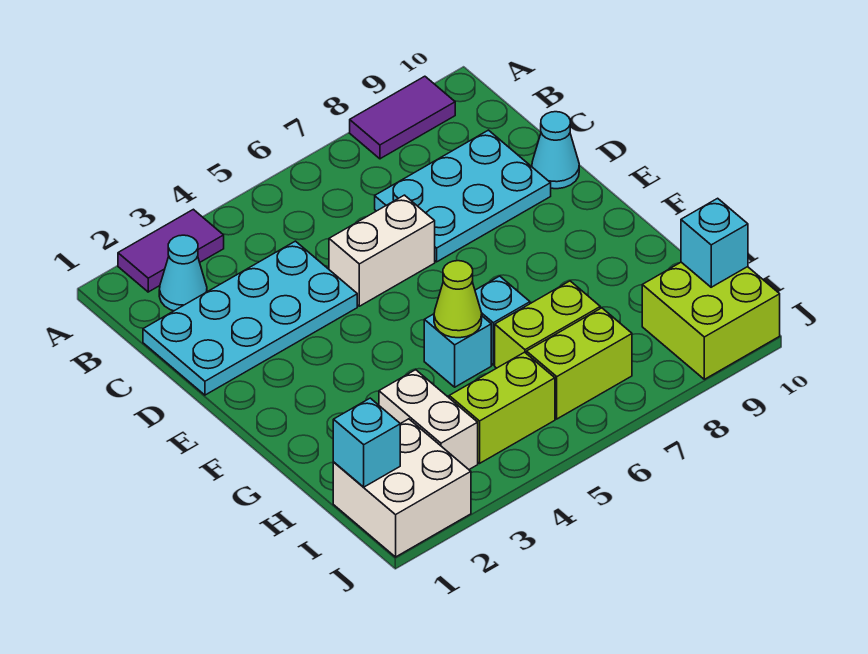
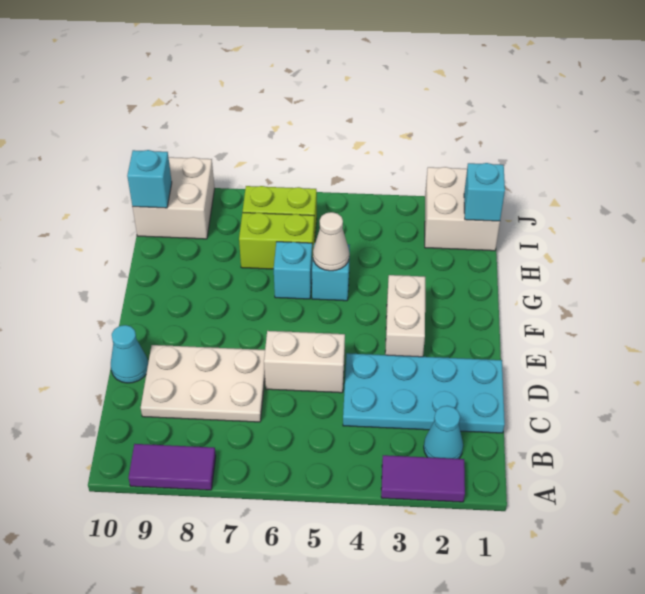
cyan plate C7:D9 level 1 -> white plate C7:D9 level 1
lime cone G5 level 2 -> white cone G5 level 2
white brick H3:I3 level 1 -> white brick E3:F3 level 1
lime brick I4:I5 level 1 -> none
lime brick I9:J10 level 1 -> white brick I9:J10 level 1

